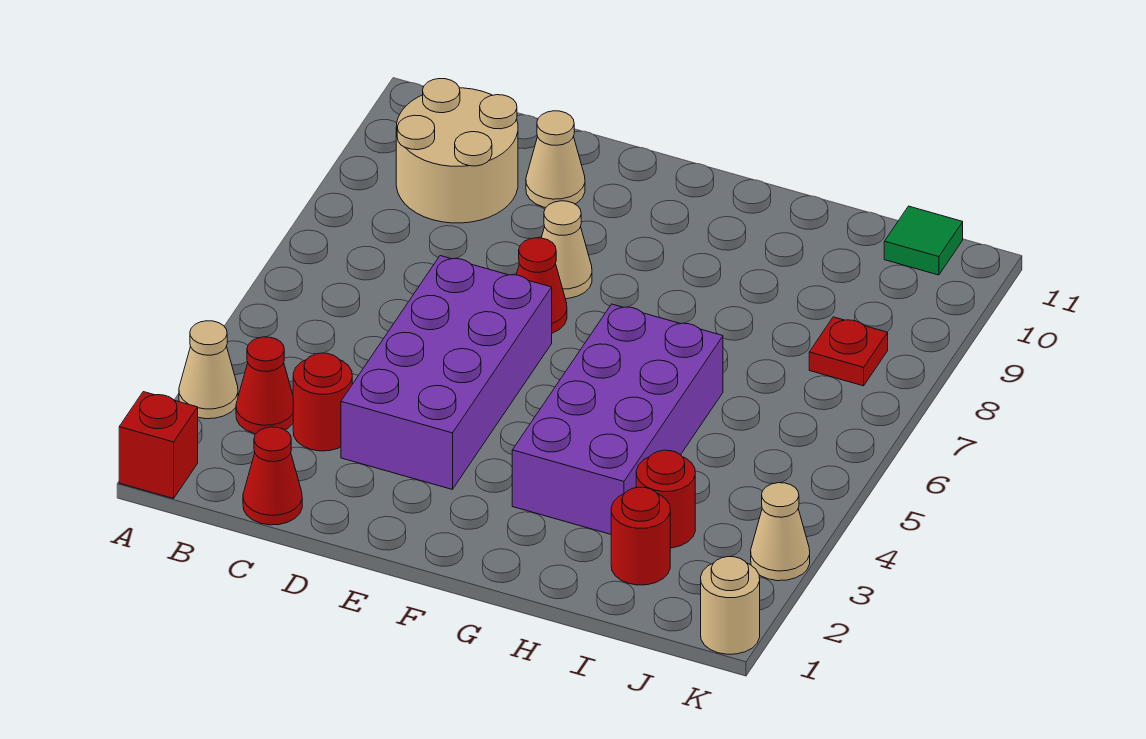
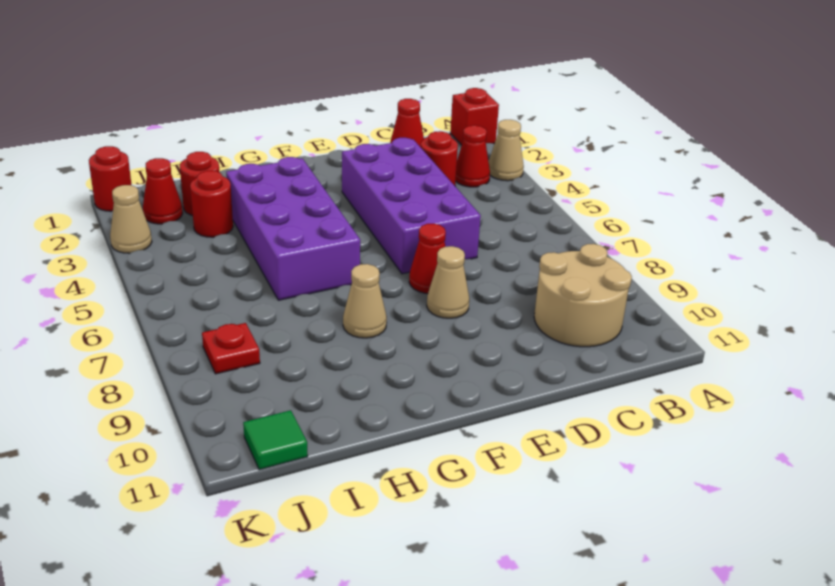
tan cone D10 level 1 -> tan cone G8 level 1
none -> red cone J2 level 1
tan round brick K1 level 1 -> red round brick K1 level 1

